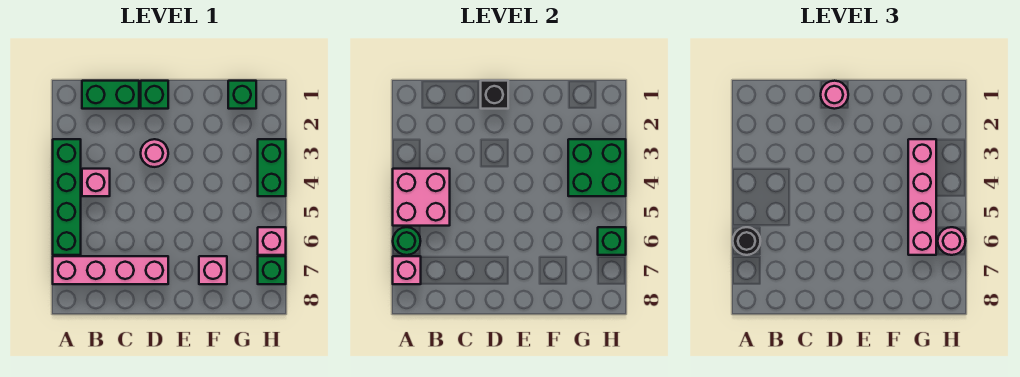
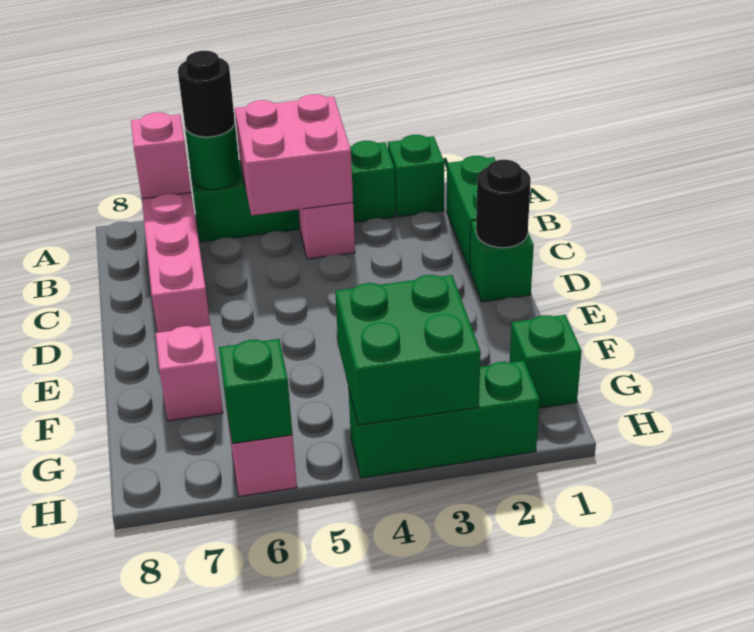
black brick D1 level 2 -> black round brick D1 level 2
pink round brick D1 level 3 -> none
pink round brick D3 level 1 -> none
pink brick G3:G6 level 3 -> none
green brick H3:H4 level 1 -> green brick H2:H4 level 1
pink round brick H6 level 3 -> none
green brick H7 level 1 -> green brick A2 level 1

